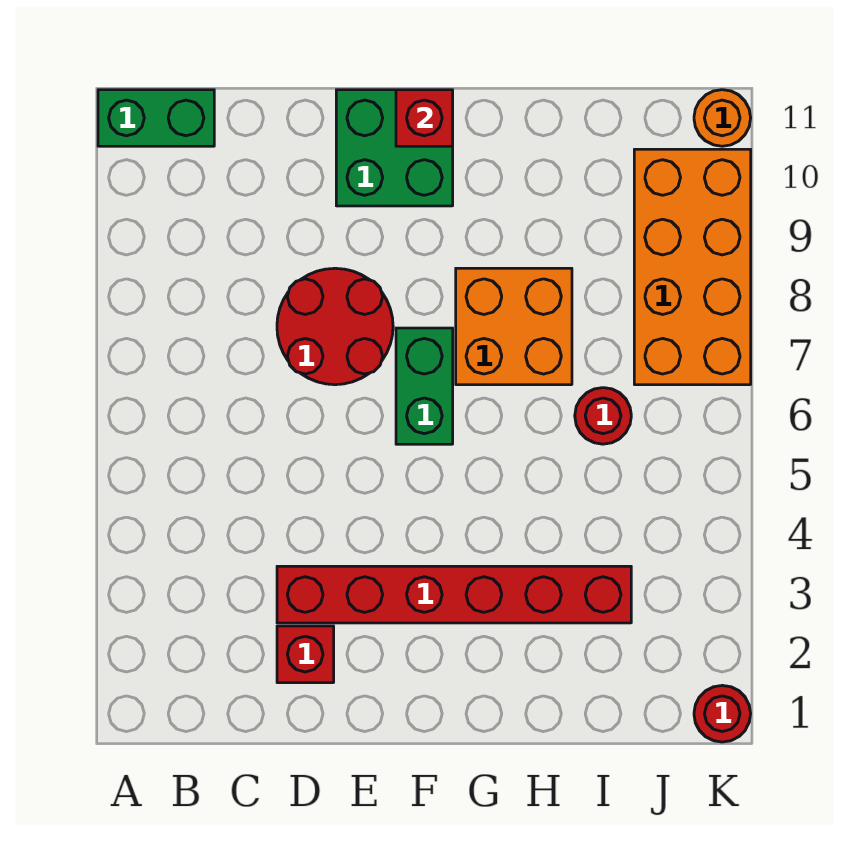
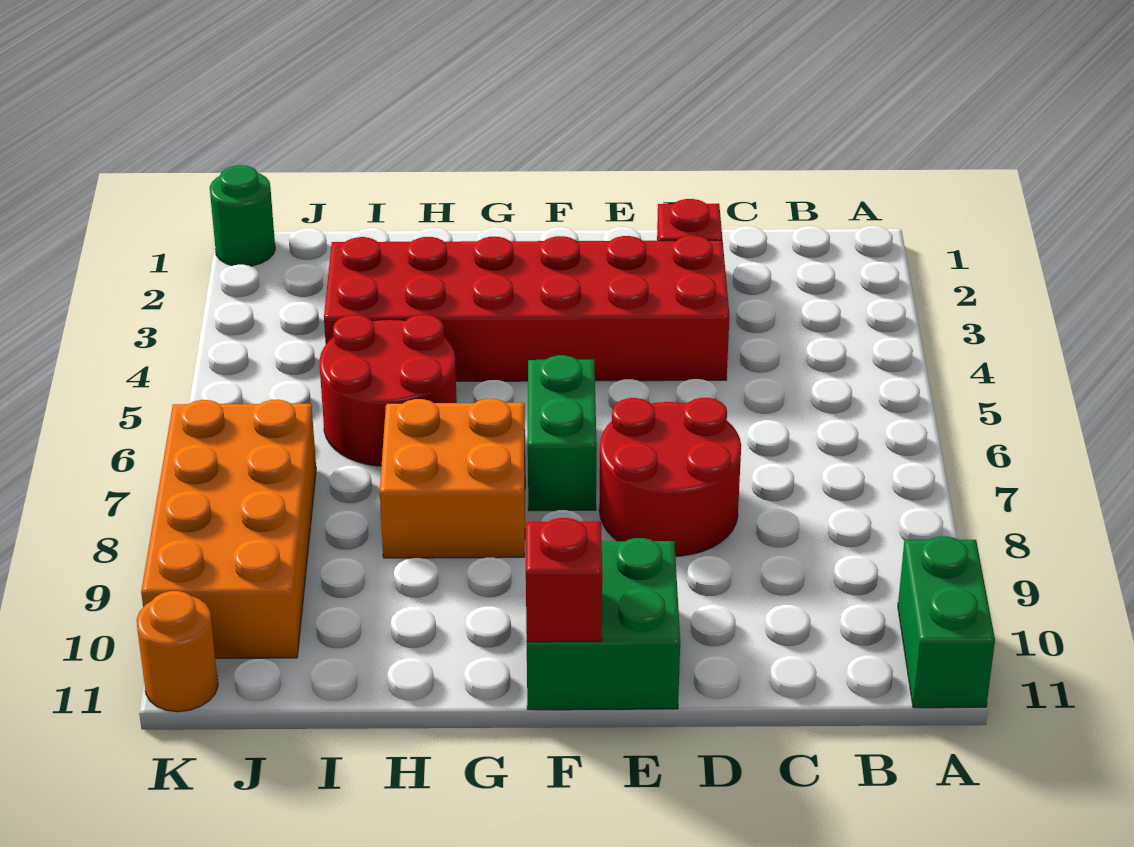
green brick A11:B11 level 1 -> green brick A10:A11 level 1
red brick D3:I3 level 1 -> red brick D3:I4 level 1
red round brick I6 level 1 -> red round brick H5:I6 level 1
red round brick K1 level 1 -> green round brick K1 level 1

